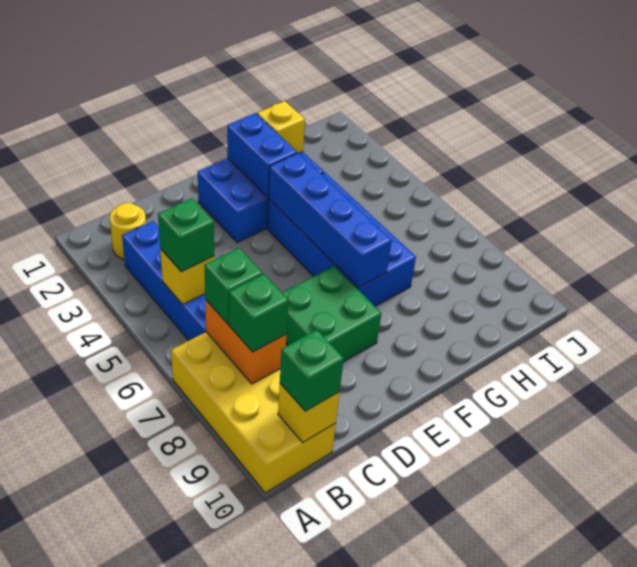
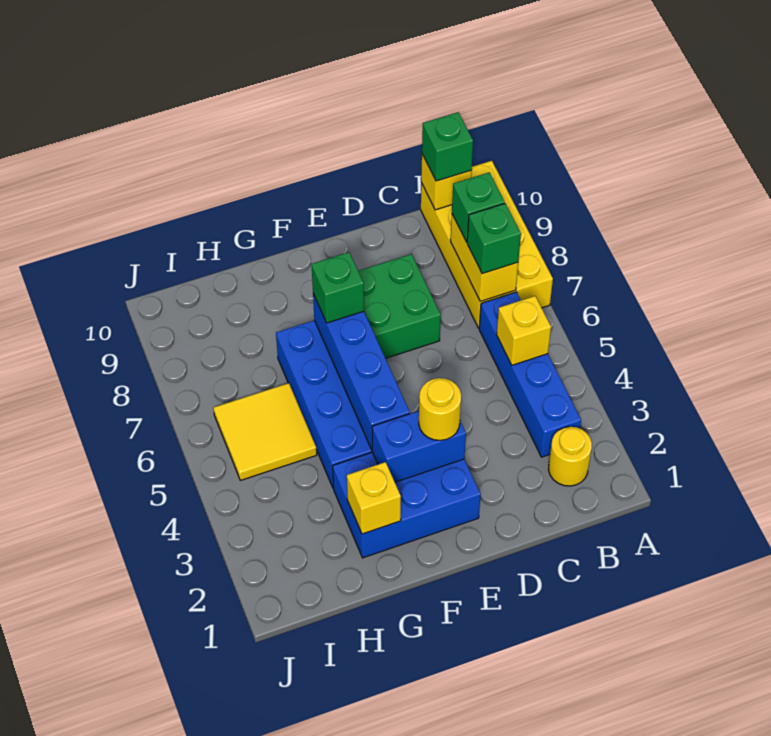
green brick B5 level 3 -> green brick F7 level 3
orange brick B7:B8 level 2 -> yellow brick B7:B8 level 2
none -> yellow round brick E3 level 3
blue brick F2:F3 level 2 -> blue brick E3:F3 level 2
none -> yellow tile H5:I6 level 1

